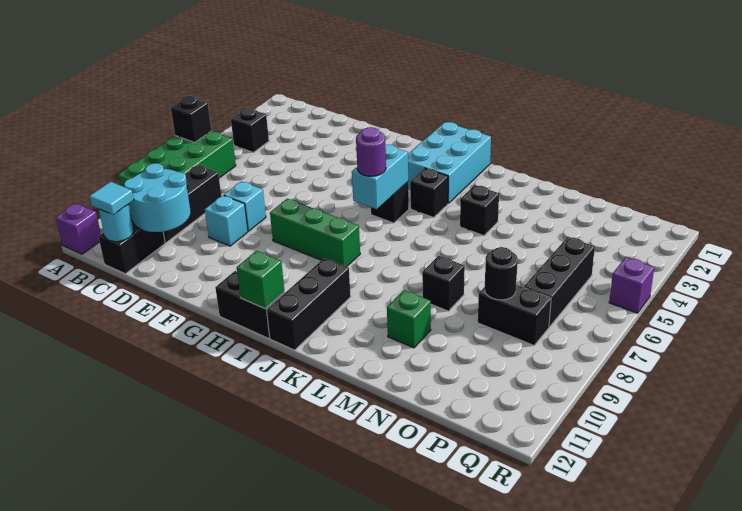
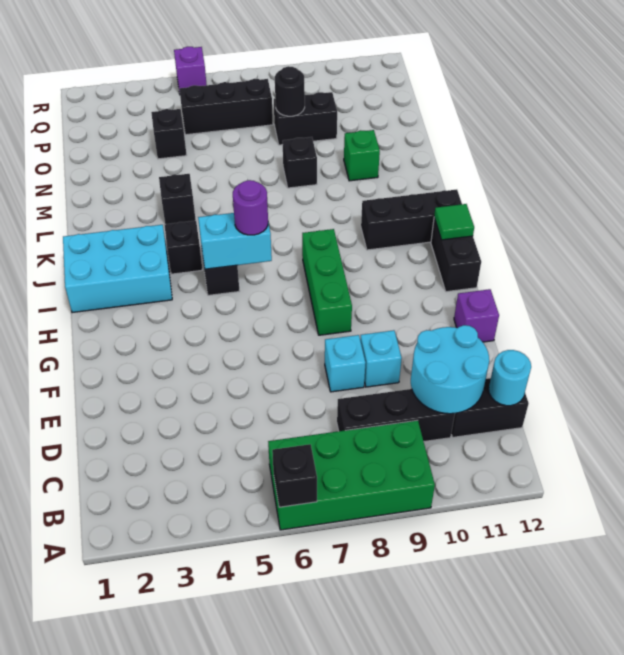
purple brick A12 level 1 -> purple brick F12 level 1
black brick B4 level 1 -> black brick O4 level 1
cyan tile C12 level 3 -> none
green brick I12 level 2 -> green tile I12 level 2
black brick O8:P8 level 1 -> black brick O8:O9 level 1

